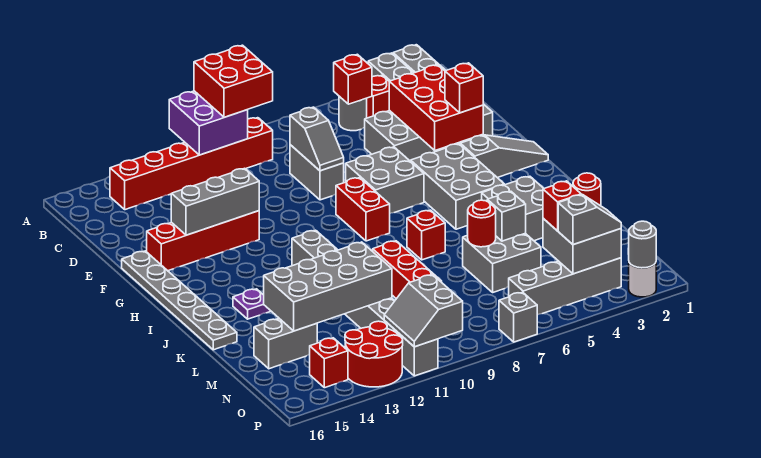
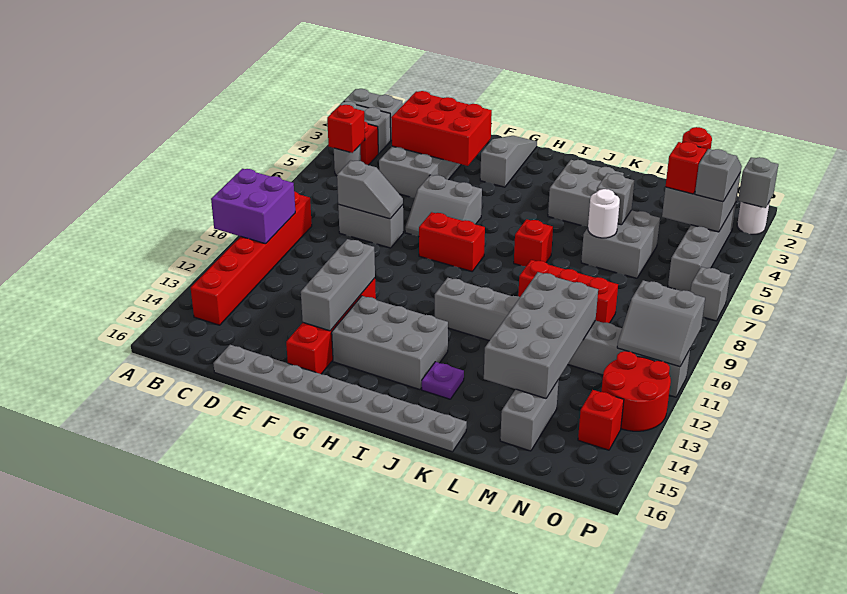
red brick A9:B10 level 3 -> none
red brick F3 level 3 -> none
grey brick F6:G7 level 1 -> grey slope F6:G7 level 1 top 6
grey plate F16:K16 level 1 -> grey plate D16:K16 level 1
grey brick G4:I5 level 1 -> grey brick G13:I14 level 1
red round brick L6 level 2 -> white round brick L6 level 2
grey round brick P2 level 2 -> grey brick P2 level 2

